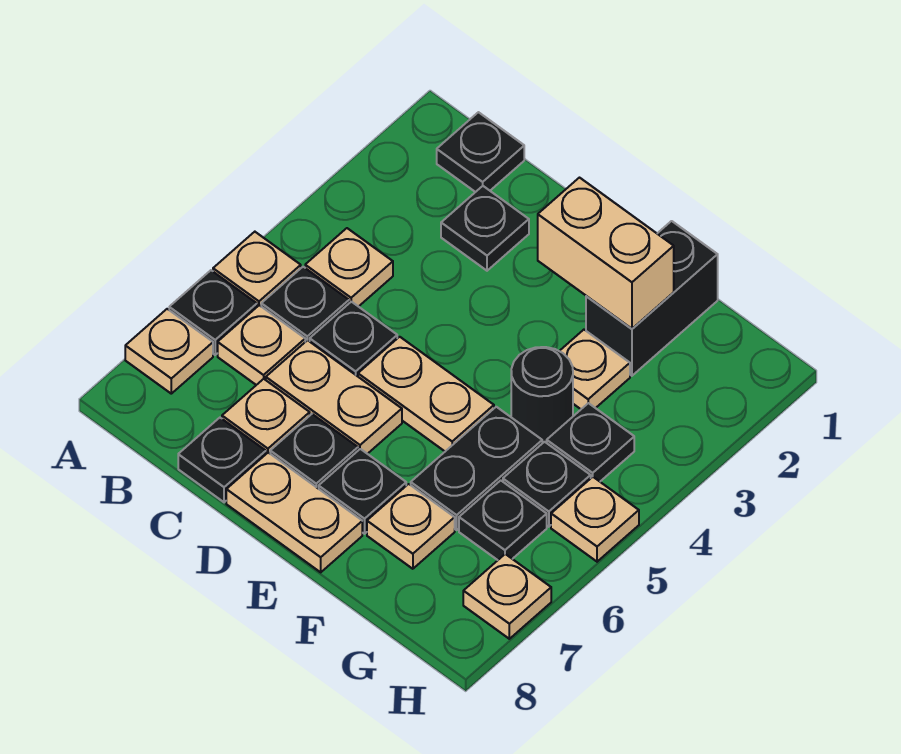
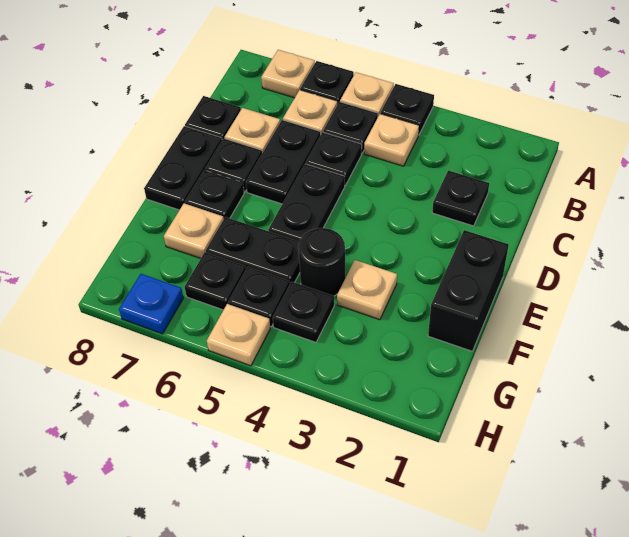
black plate B1 level 1 -> black plate A4 level 1
tan plate C6:D6 level 1 -> black plate C6:D6 level 1
tan plate D5:E5 level 1 -> black plate D5:E5 level 1
tan plate D8:E8 level 1 -> black plate D8:E8 level 1
tan brick E2:F2 level 2 -> none
black brick F1:F2 level 1 -> black brick E1:F1 level 1
tan plate H7 level 1 -> blue plate H7 level 1

